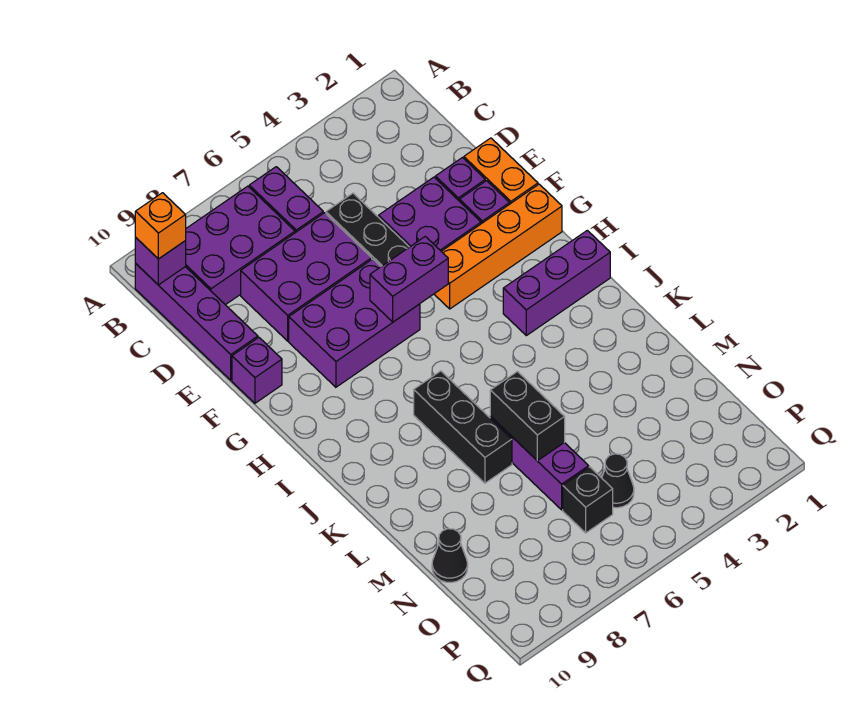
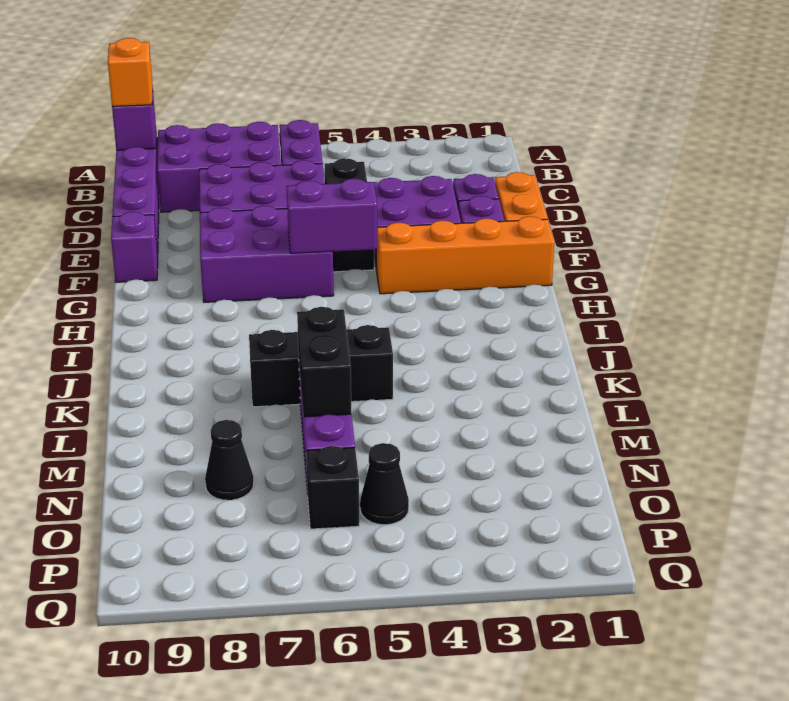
purple brick I1:I3 level 1 -> none
black brick J7:L7 level 1 -> black brick K5:K7 level 1
black cone N10 level 1 -> black cone N8 level 1

